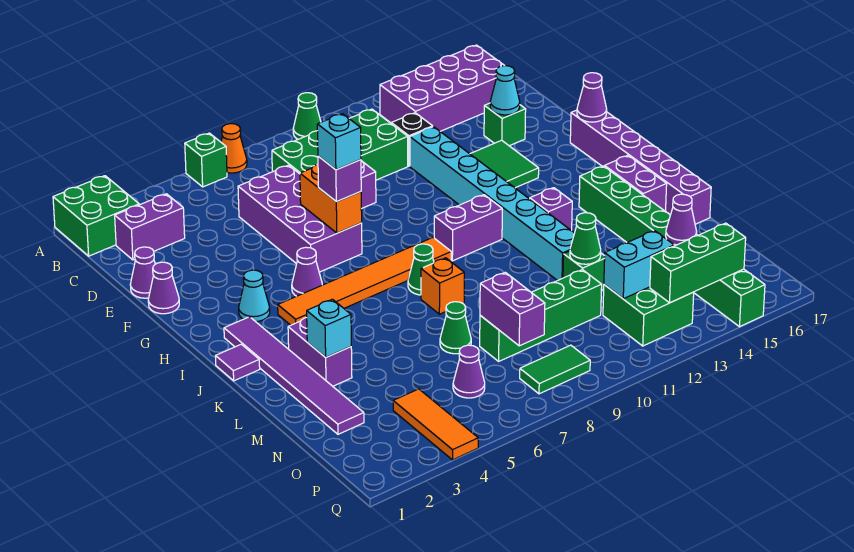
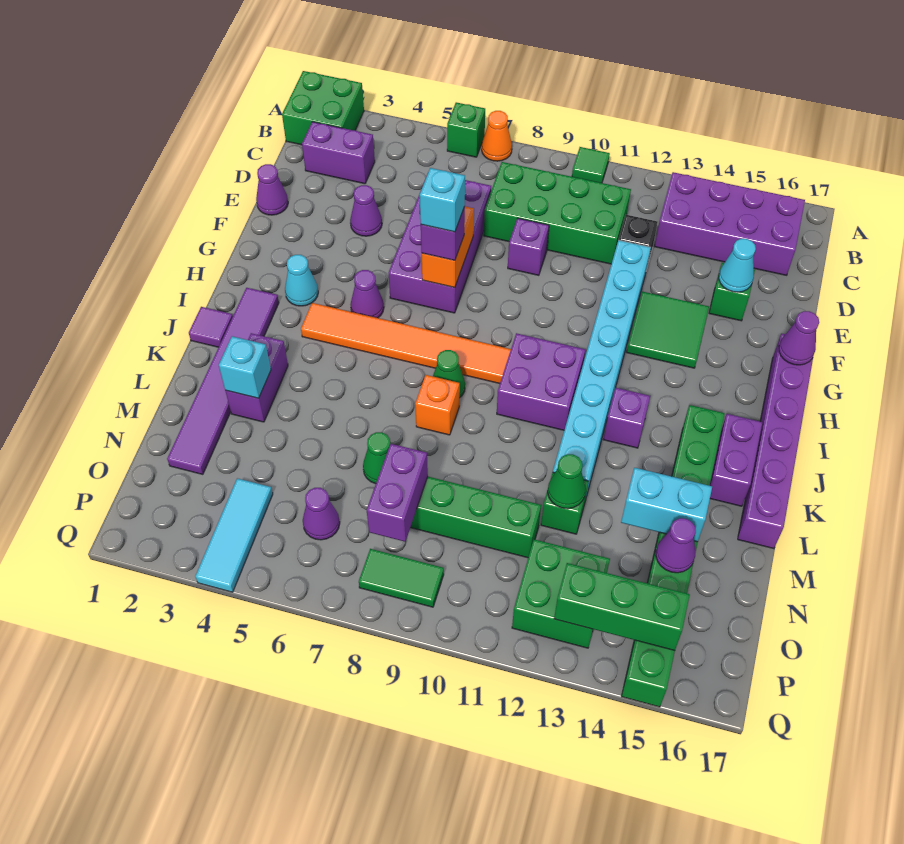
green cone A10 level 1 -> green tile A10 level 1
purple cone F1 level 1 -> purple cone E4 level 1
purple brick I10:I11 level 1 -> purple brick I10:J11 level 1
orange tile O4:Q4 level 1 -> cyan tile O4:Q4 level 1
cyan brick O12:O13 level 2 -> cyan brick M14:M15 level 2

